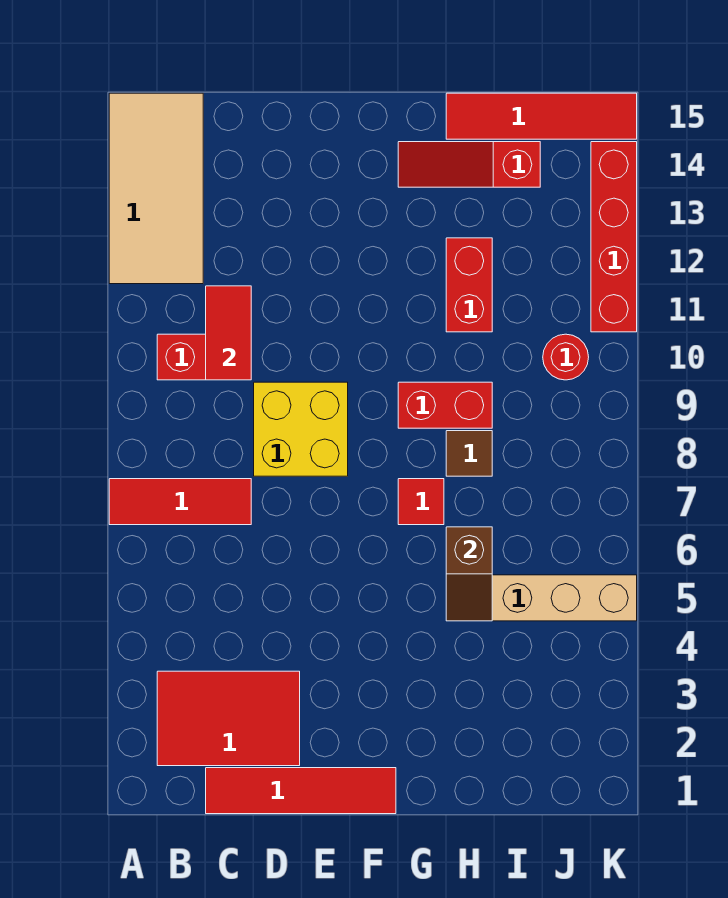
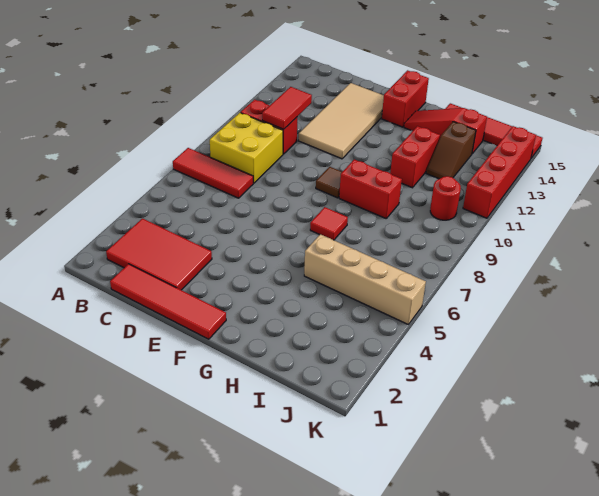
tan tile A12:B15 level 1 -> tan tile D11:E14 level 1
yellow brick D8:E9 level 1 -> yellow brick B8:C9 level 1
none -> red brick F14:F15 level 1
brown slope H5:H6 level 2 top 6 -> brown slope I12:I13 level 1 top 13
brown tile H8 level 1 -> brown tile F9 level 1

